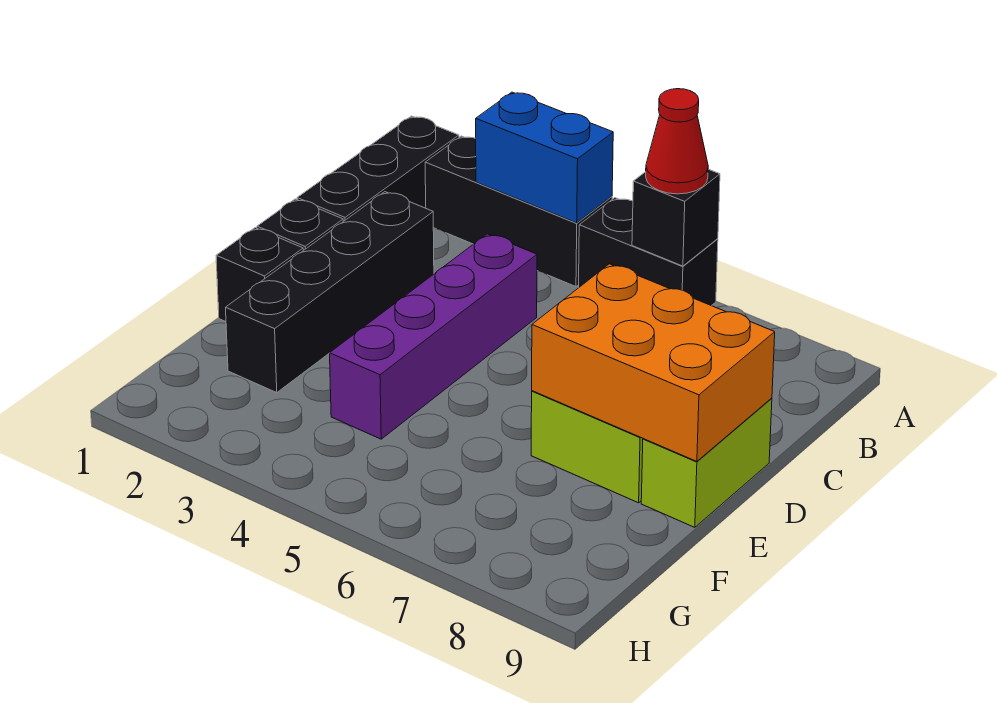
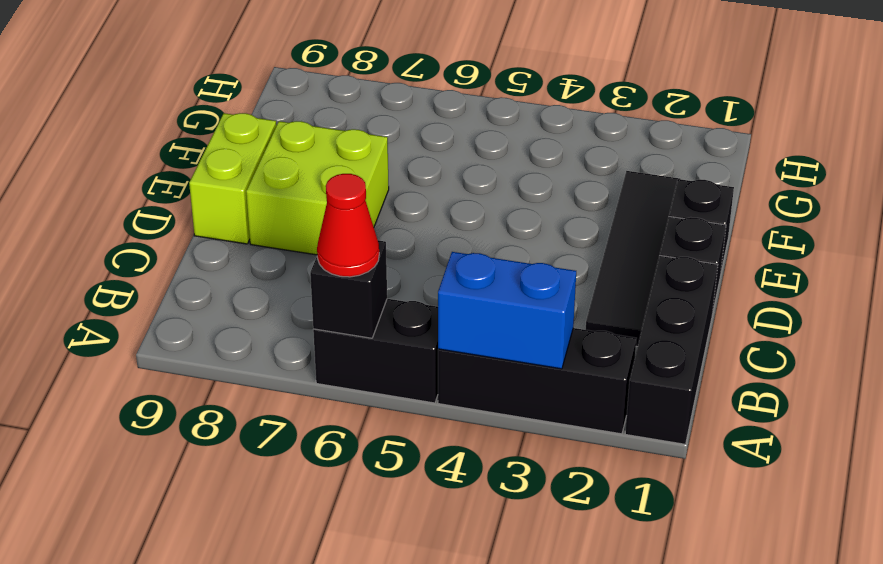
black brick C2:F2 level 1 -> black tile C2:F2 level 1
purple brick C4:F4 level 1 -> none
orange brick D7:E9 level 2 -> none

